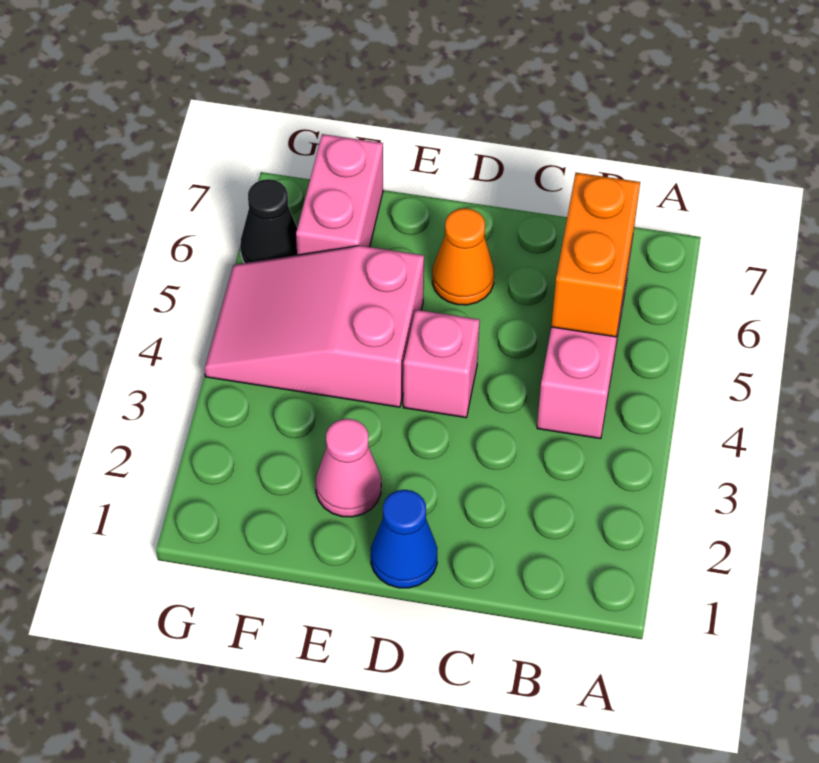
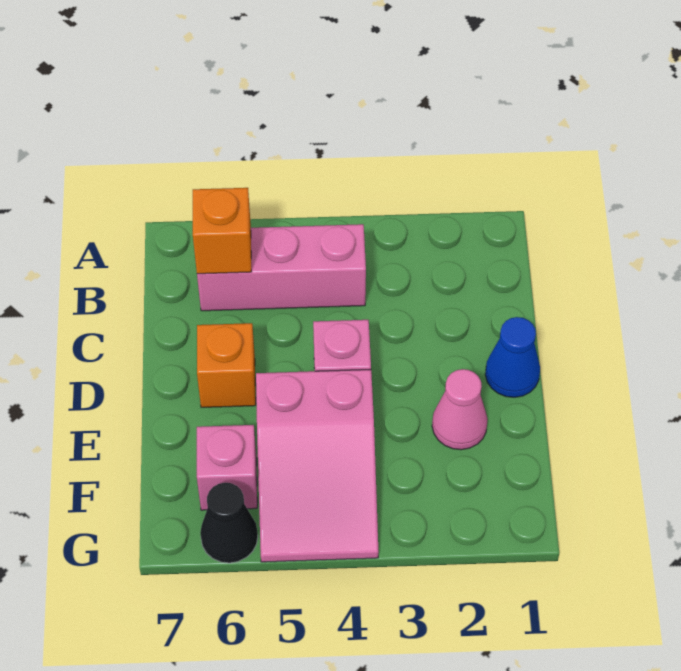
orange brick B5:B6 level 2 -> orange brick B6 level 2
orange cone D6 level 1 -> orange brick D6 level 1
pink brick F6:F7 level 1 -> pink brick F6 level 1

